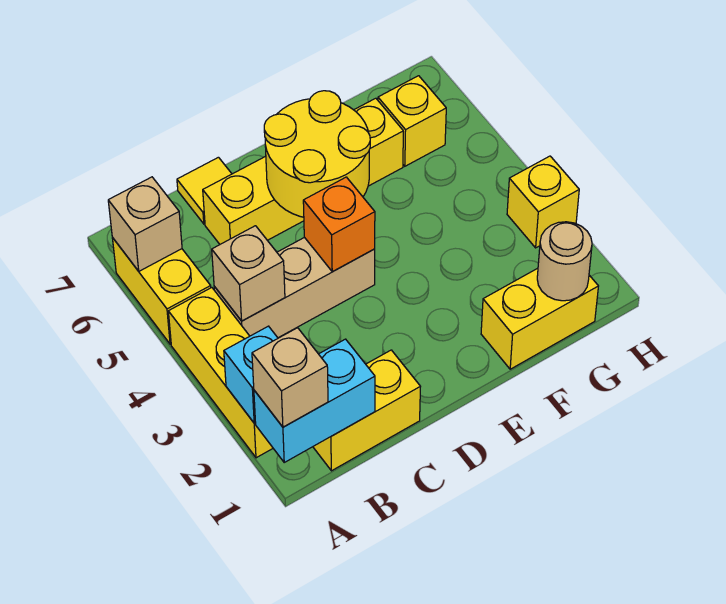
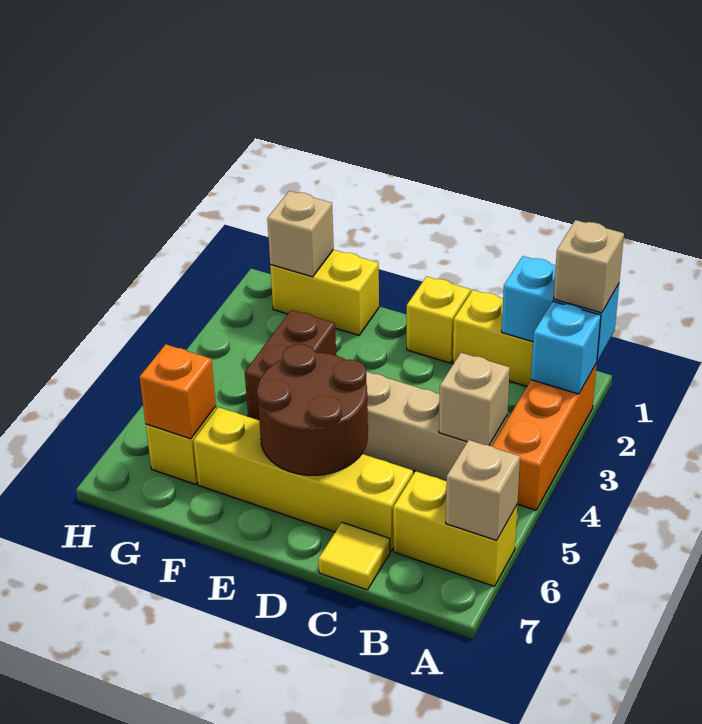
yellow brick A2:A4 level 1 -> orange brick A2:A4 level 1
yellow brick A5:A6 level 1 -> yellow brick A6:B6 level 1
orange brick D4 level 2 -> orange brick G6 level 2
yellow round brick D5:E6 level 2 -> brown round brick D5:E6 level 2
none -> brown brick F3:F4 level 1
tan round brick G1 level 2 -> tan brick G1 level 2
yellow brick H3 level 1 -> yellow brick D1 level 1

